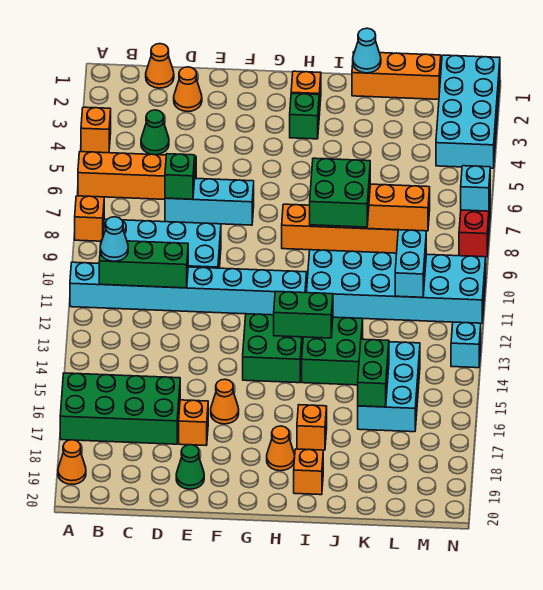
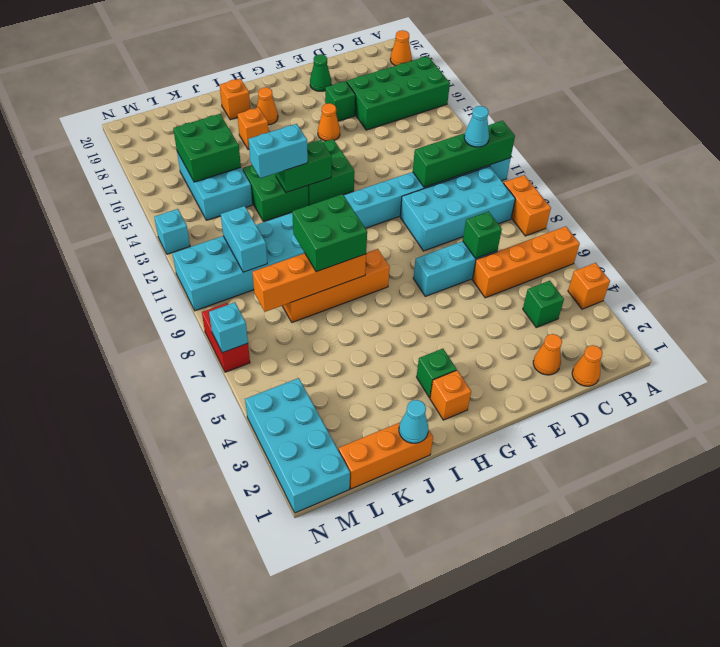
orange brick A8 level 1 -> orange brick A8:A9 level 1
green brick B11:D11 level 2 -> green brick A11:D11 level 2
green cone C4 level 1 -> green brick C4 level 1
orange brick E17 level 1 -> green brick E17 level 1
none -> cyan brick I13:J13 level 3
green brick K15:K16 level 2 -> green brick K15:L16 level 2

